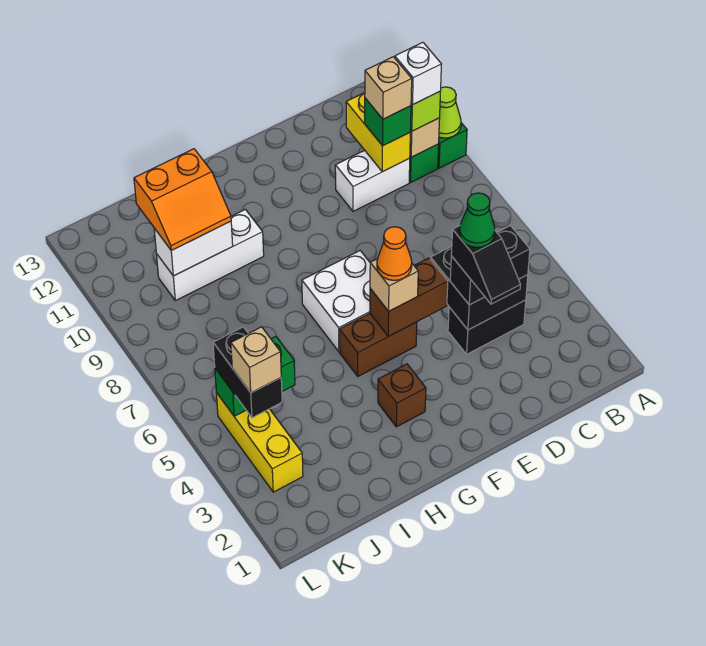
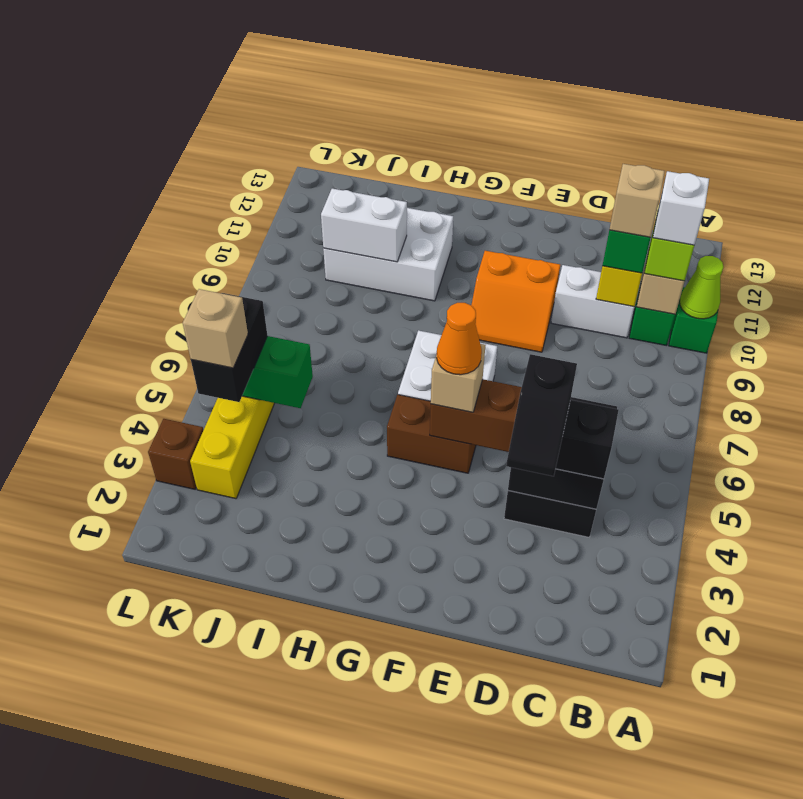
green cone D4 level 5 -> none
brown brick G3 level 1 -> brown brick L3 level 1
white brick H10:J10 level 1 -> white brick H10:J11 level 1
orange slope I10:J11 level 3 top 11 -> orange slope E9:F10 level 1 top 10

